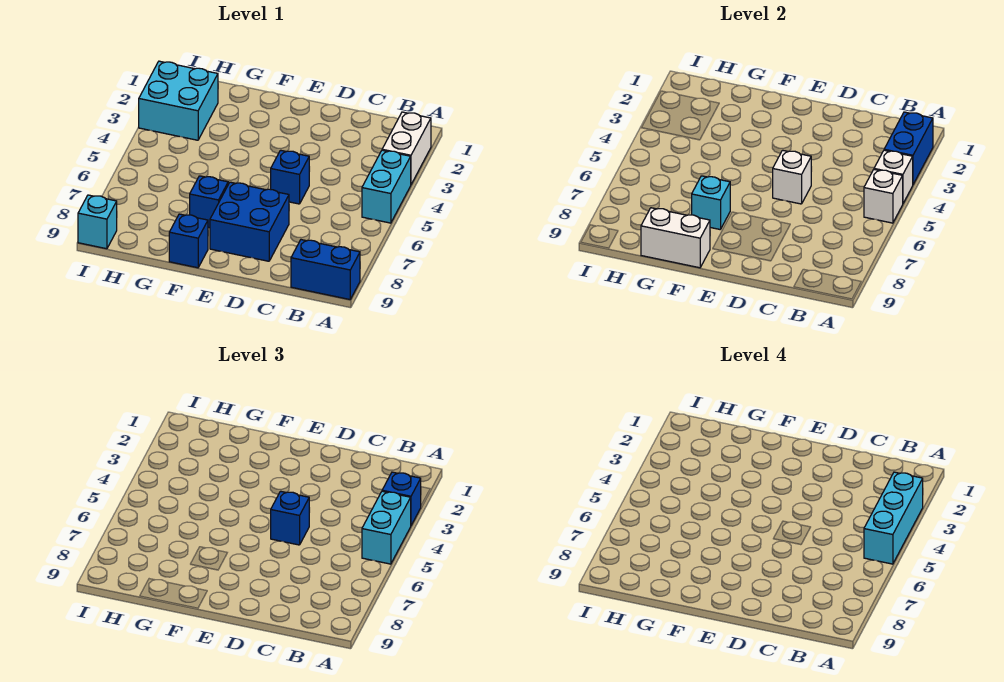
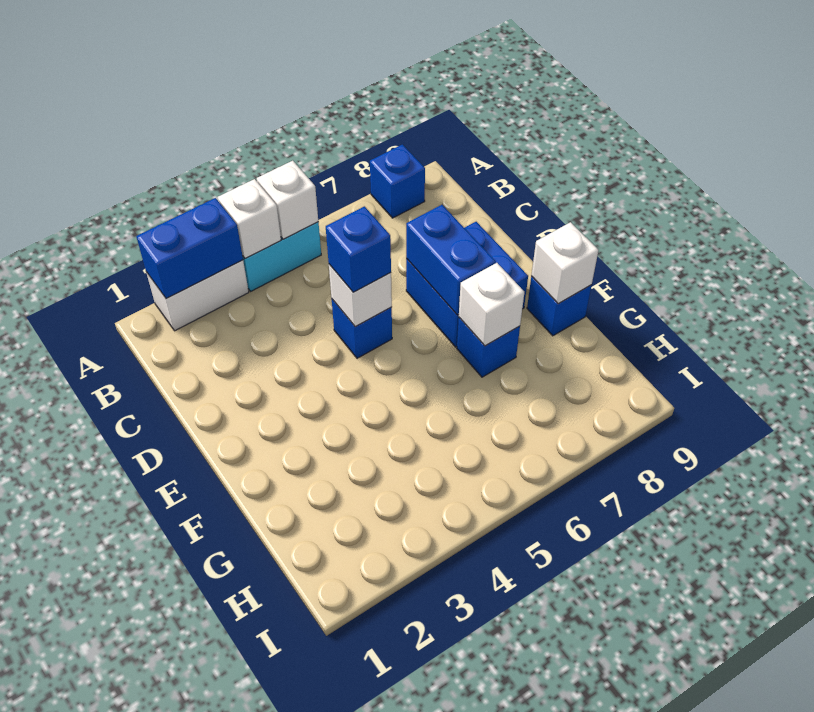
blue brick A3 level 3 -> blue brick A8 level 1
cyan brick A3:A5 level 4 -> none
cyan brick A4:A5 level 3 -> none
blue brick A9:B9 level 1 -> blue brick D7:E7 level 2
cyan brick F7 level 2 -> white brick F7 level 2
white brick F9:G9 level 2 -> white brick F9 level 2
cyan brick H2:I3 level 1 -> none
cyan brick I9 level 1 -> none

